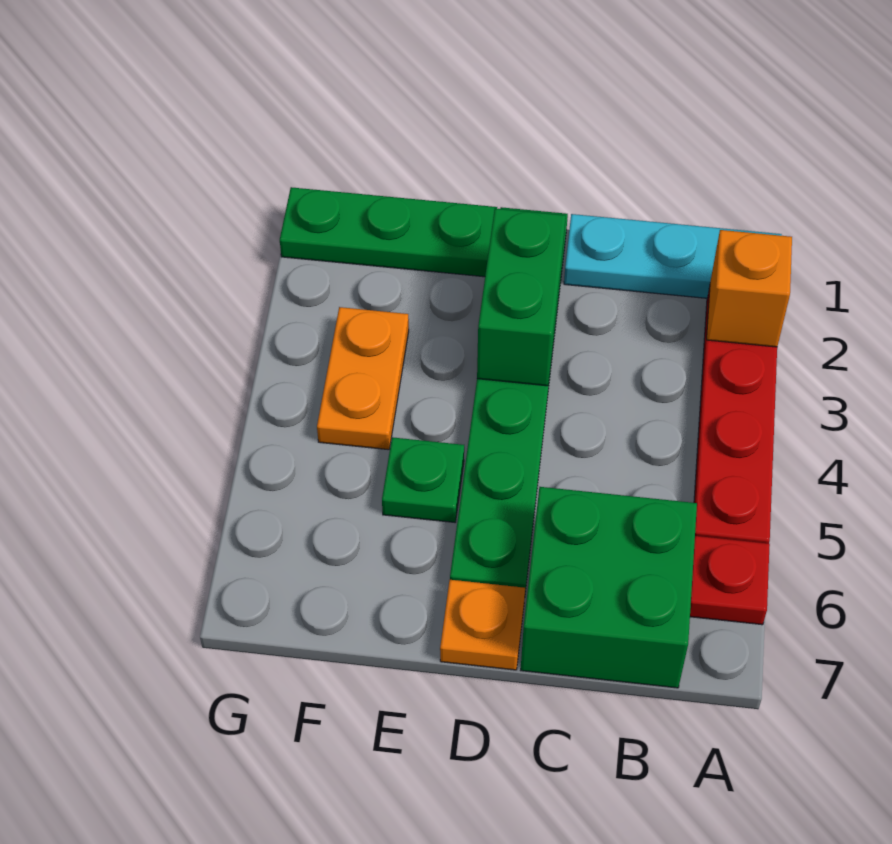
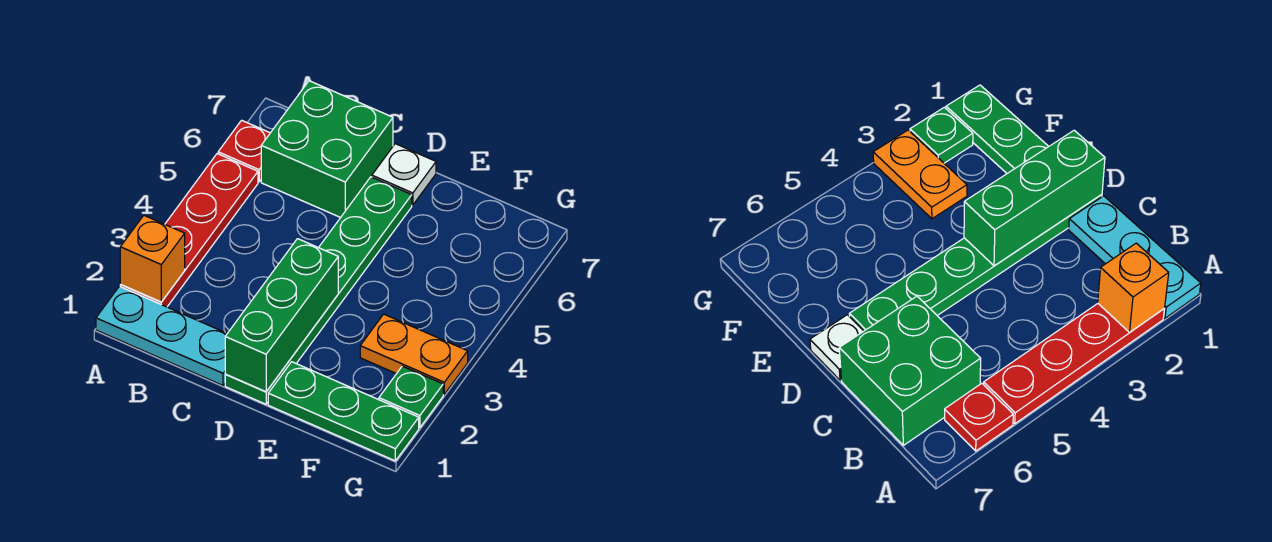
green brick D2:D3 level 2 -> green brick D1:D3 level 2
orange plate D7 level 1 -> white plate D7 level 1
green plate E5 level 1 -> green plate G2 level 1
orange plate F3:F4 level 1 -> orange plate F3:G3 level 1

